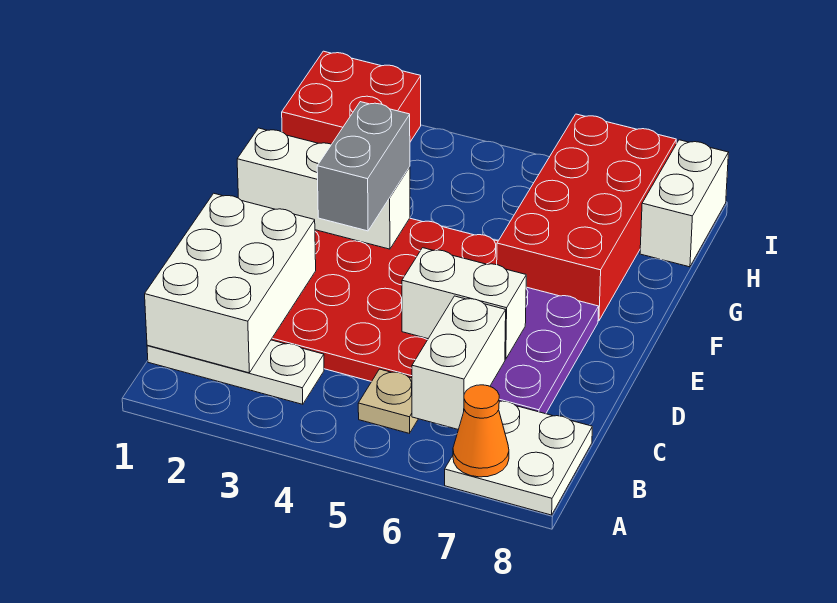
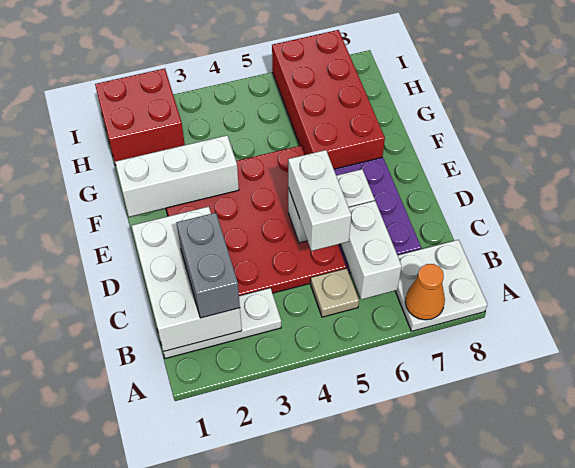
grey brick E3:F3 level 3 -> grey brick B2:C2 level 3
white brick H8:I8 level 1 -> white brick C5:D5 level 3

